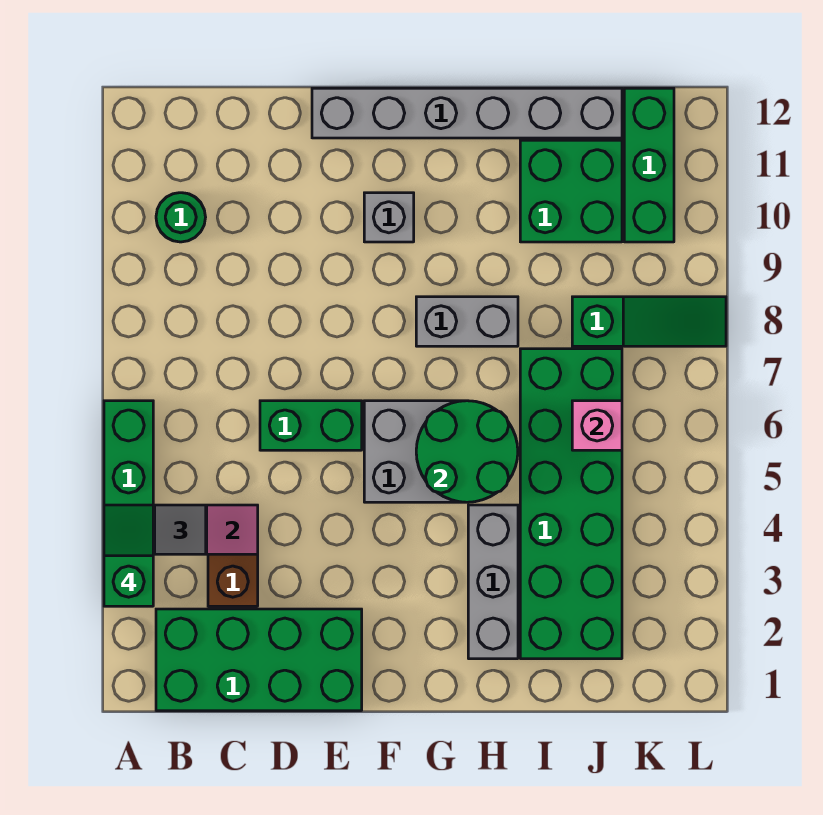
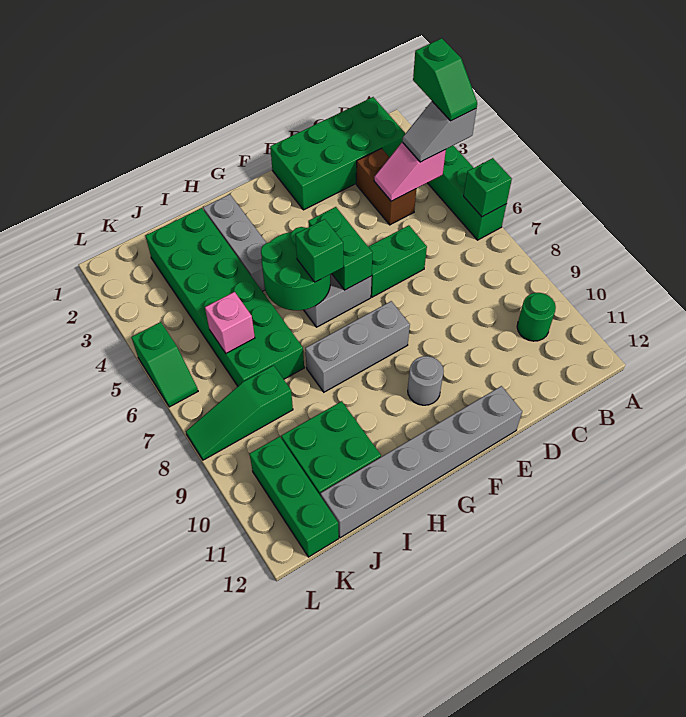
none -> green brick A6 level 2
none -> green brick F5:F6 level 2
grey brick F10 level 1 -> grey round brick F10 level 1
none -> green brick G6 level 3
grey brick G8:H8 level 1 -> grey brick F8:H8 level 1
none -> green slope L5:L6 level 1 top 5

